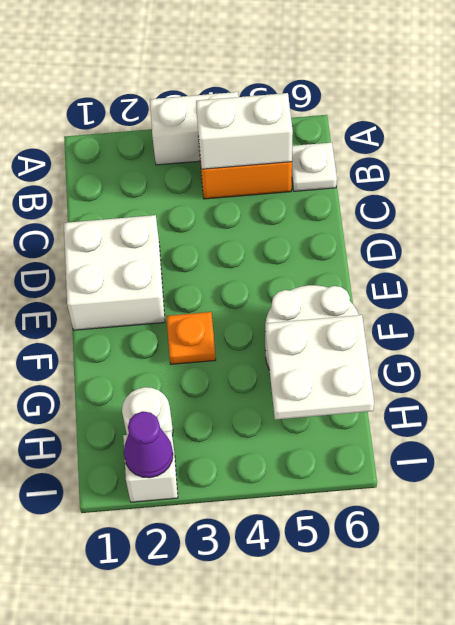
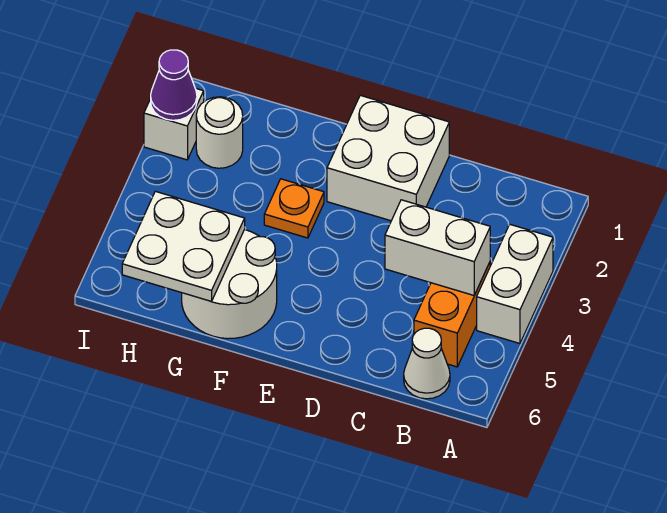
white brick B4:B5 level 2 -> white brick B4:C4 level 2
white plate B6 level 1 -> white cone B6 level 1

